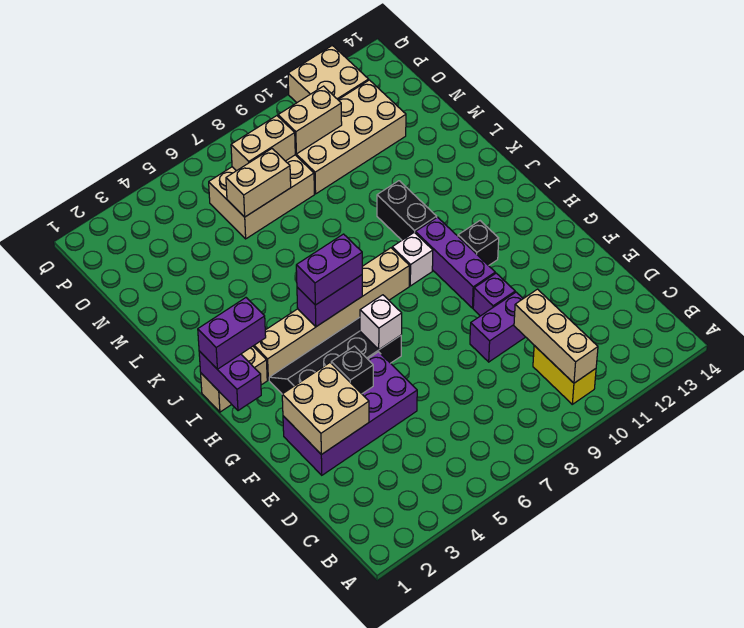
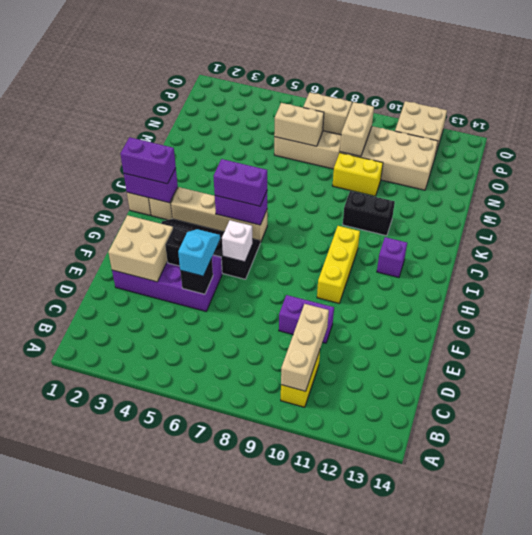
none -> cyan slope E5:F5 level 3 top E
purple brick F10 level 1 -> purple brick I12 level 1
purple brick G10:I10 level 1 -> yellow brick G10:I10 level 1
purple brick H1:I1 level 2 -> purple brick I1:I2 level 2
black brick H11 level 1 -> black brick E5 level 2
tan brick I3:I8 level 1 -> tan brick I3:I6 level 1
white brick I9 level 1 -> none
black brick J10:K10 level 1 -> black brick K10:K11 level 1
none -> yellow brick M9:M10 level 1
tan brick O9:O10 level 2 -> tan brick N9:O9 level 2

